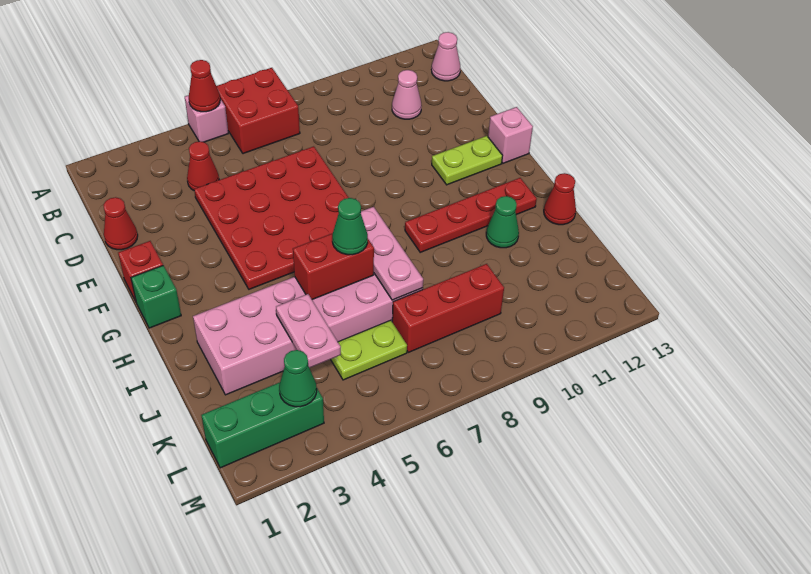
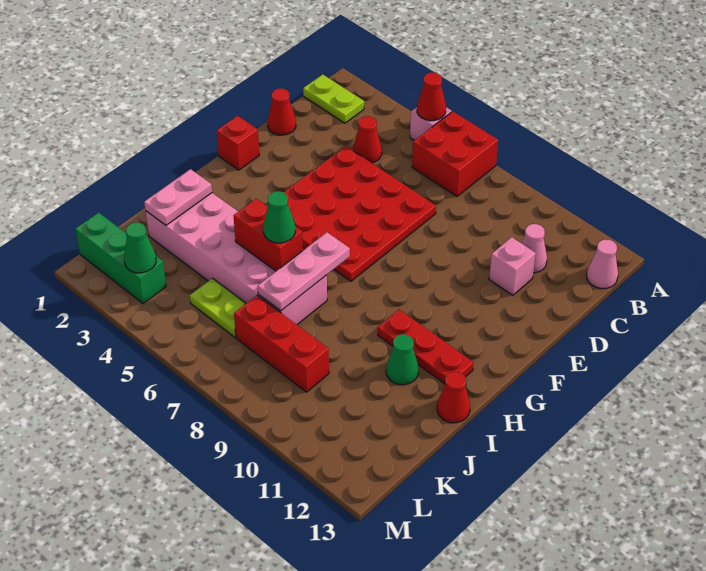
lime plate F11:F12 level 1 -> lime plate B1:B2 level 1
pink brick F13 level 1 -> pink brick D11 level 1
green brick G1 level 1 -> none
red plate H9:H12 level 1 -> red plate H10:H12 level 1
pink plate J4:K4 level 2 -> pink plate I2:J2 level 2

